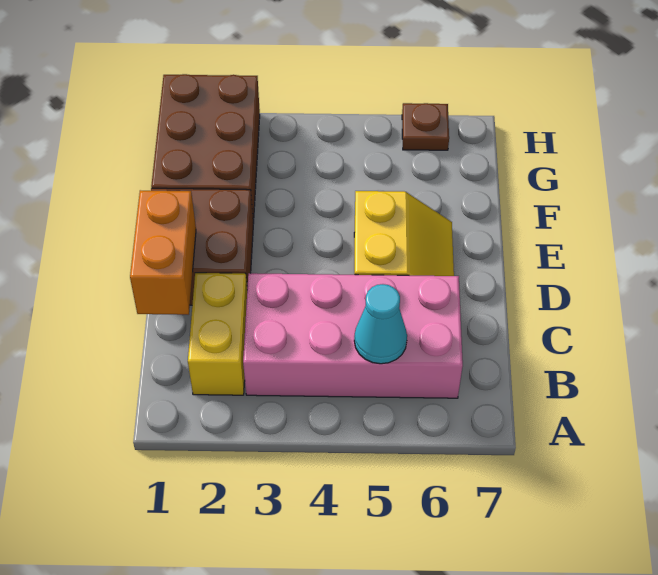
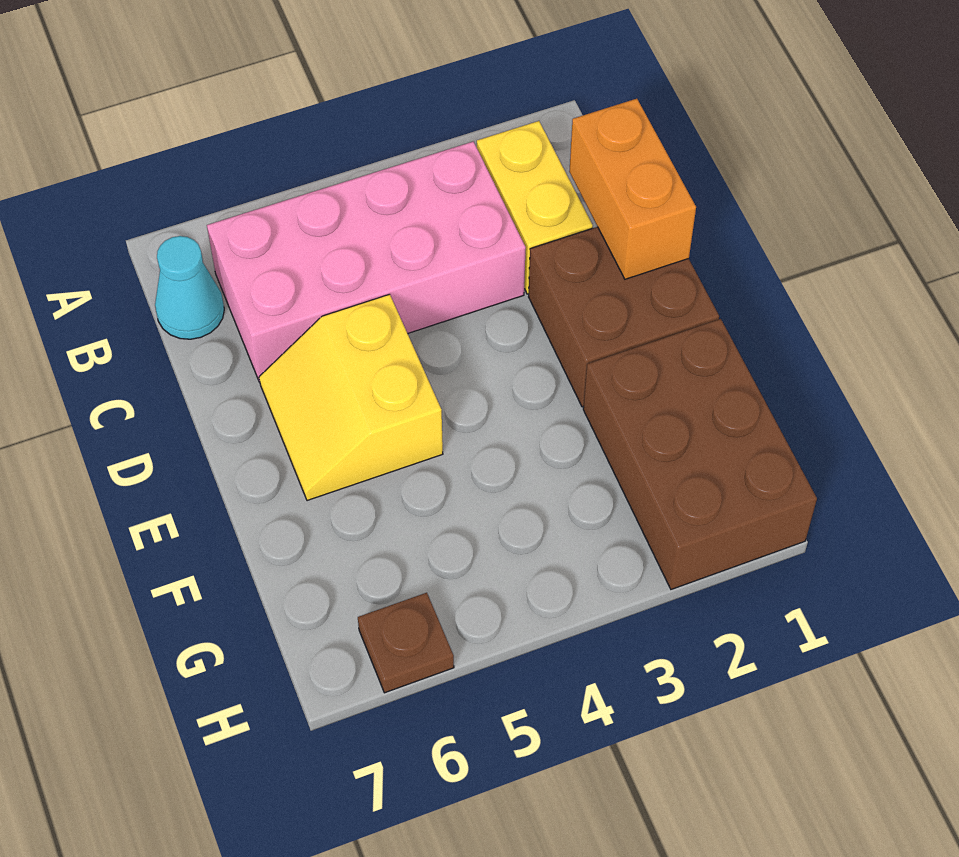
cyan cone B5 level 2 -> cyan cone B7 level 1

